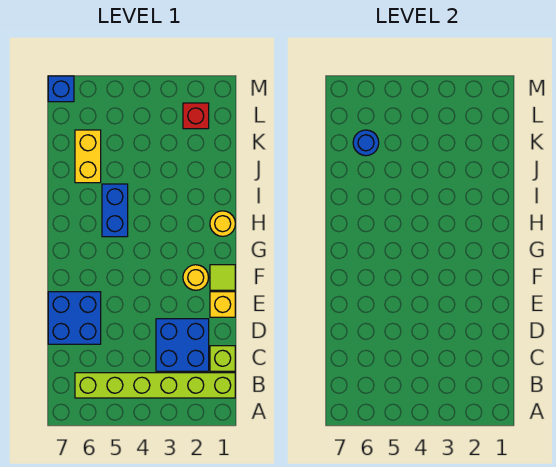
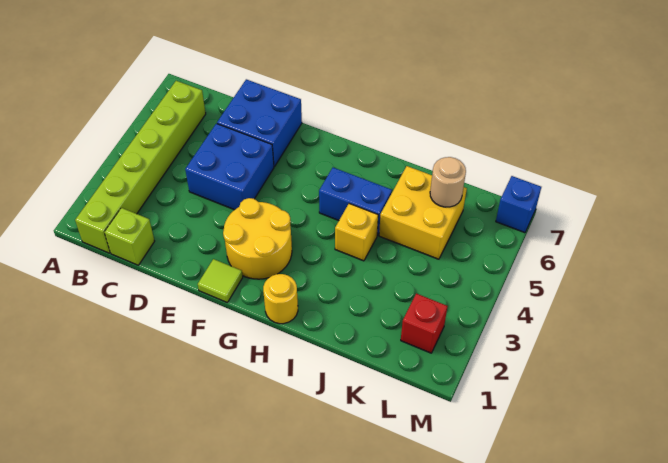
blue brick C2:D3 level 1 -> blue brick D4:E5 level 1
yellow brick E1 level 1 -> yellow brick I4 level 1
yellow round brick F2 level 1 -> yellow round brick F2:G3 level 1
yellow brick J6:K6 level 1 -> yellow brick J5:K6 level 1
blue round brick K6 level 2 -> tan round brick K6 level 2

